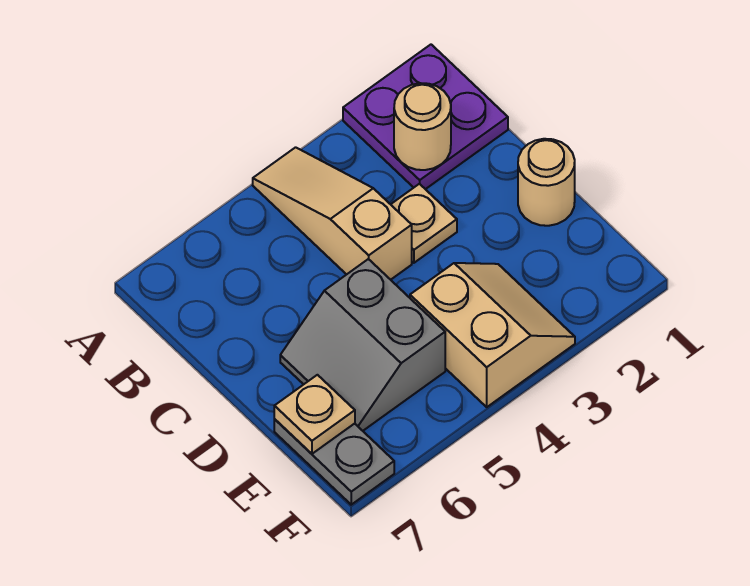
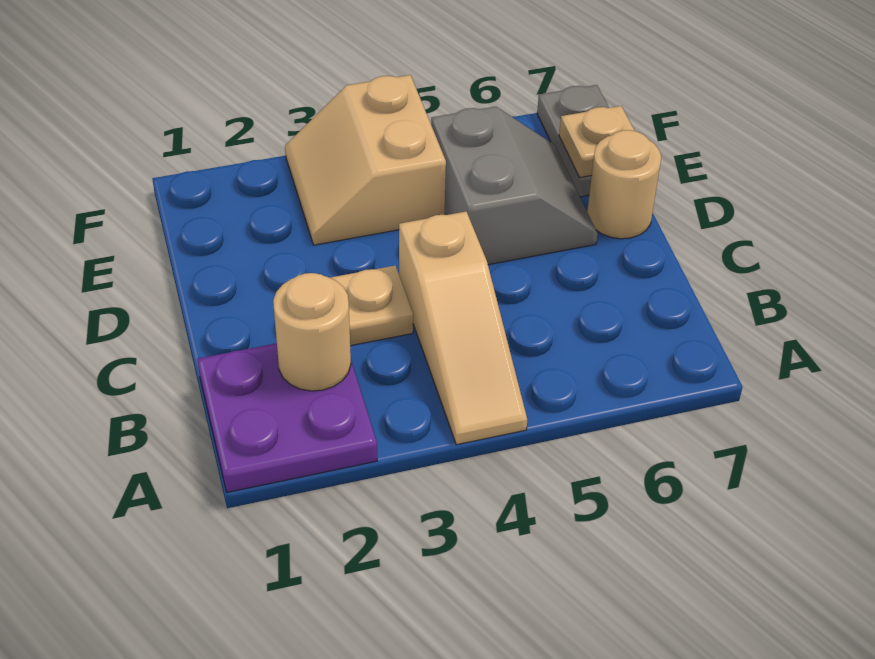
tan round brick D1 level 1 -> tan round brick D7 level 1

